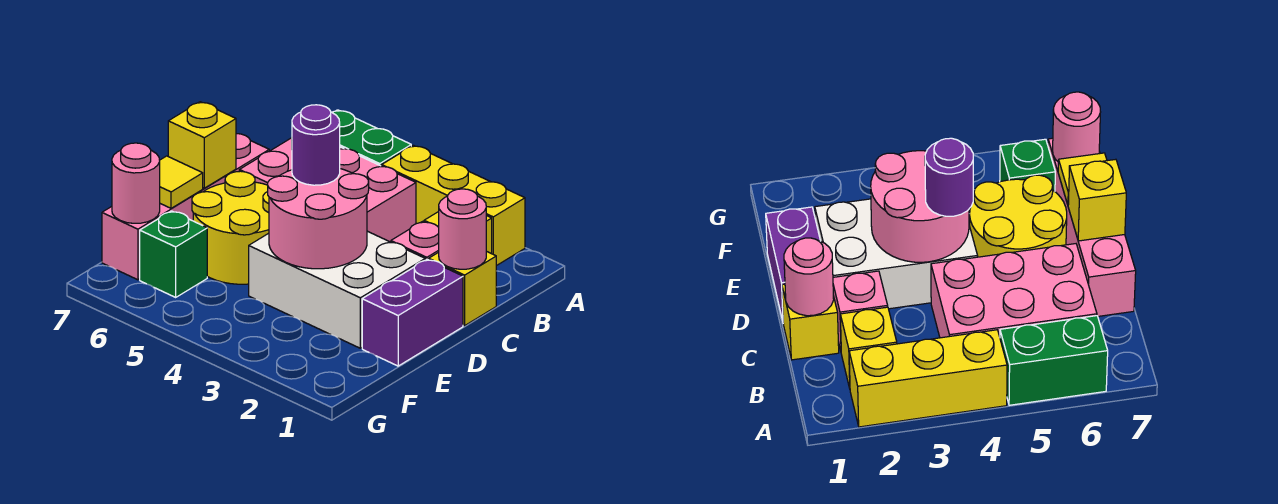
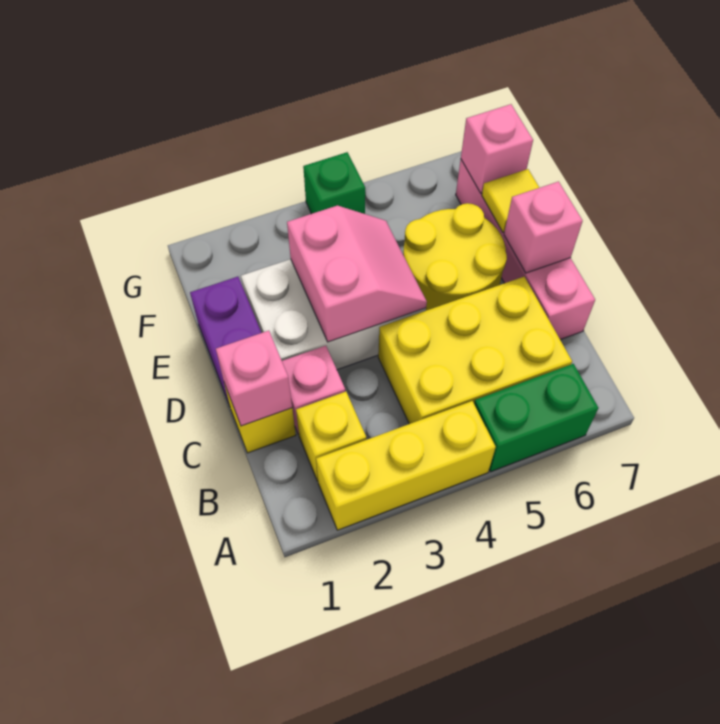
pink brick B4:C6 level 1 -> yellow brick B4:C6 level 1
pink round brick C1 level 2 -> pink brick C1 level 2
pink round brick D3:E4 level 2 -> pink slope D3:E4 level 2 top 3
purple round brick D4 level 3 -> none
yellow brick D7 level 2 -> pink brick D7 level 2
green brick F6 level 1 -> green brick G4 level 1
pink round brick F7 level 2 -> pink brick F7 level 2

